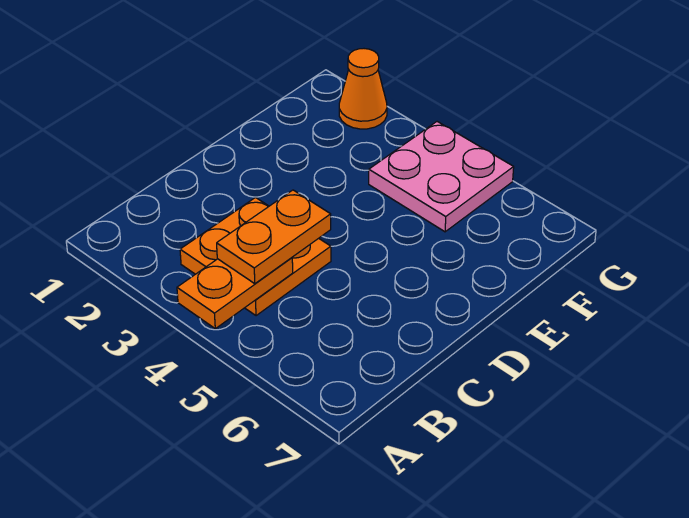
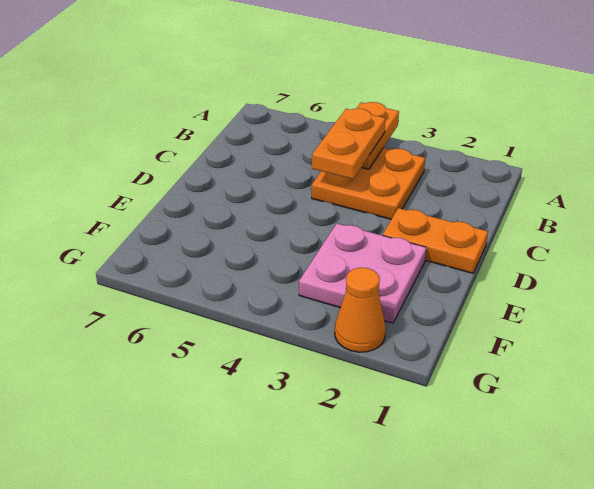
none -> orange plate D1:D2 level 1
pink plate F4:G5 level 1 -> pink plate E2:F3 level 1

